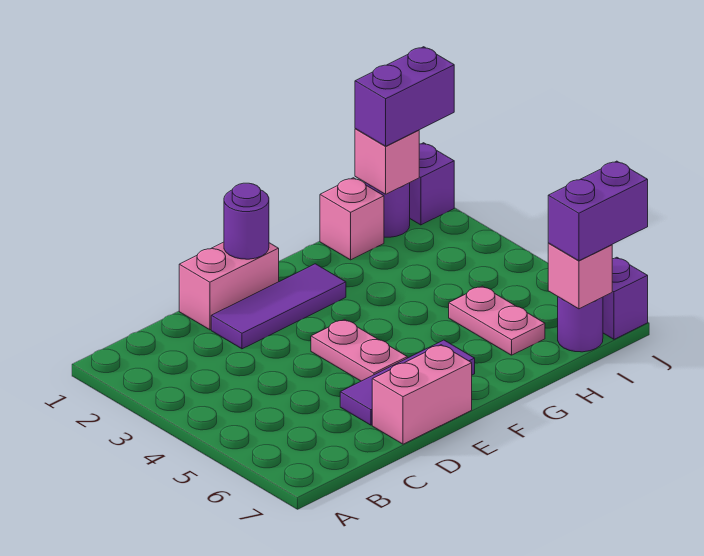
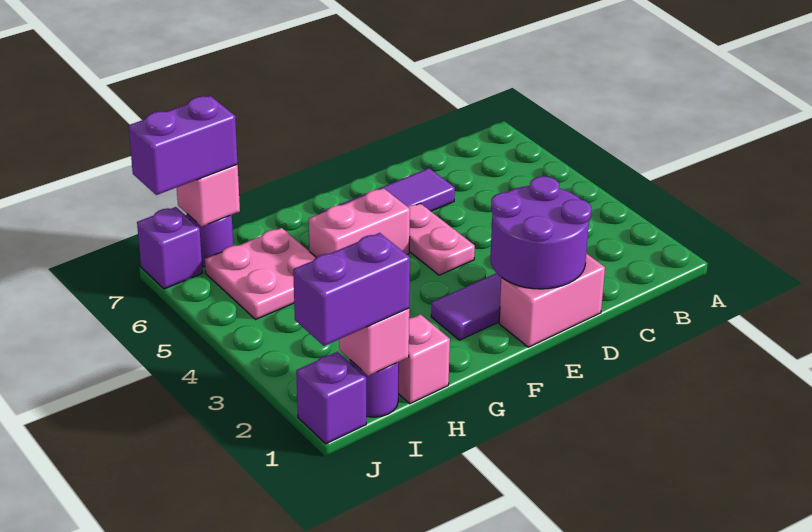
pink brick D7:E7 level 1 -> pink brick F5:G5 level 1
purple round brick E1 level 2 -> purple round brick D1:E2 level 2
pink plate H5:H6 level 1 -> pink plate H5:I6 level 1

